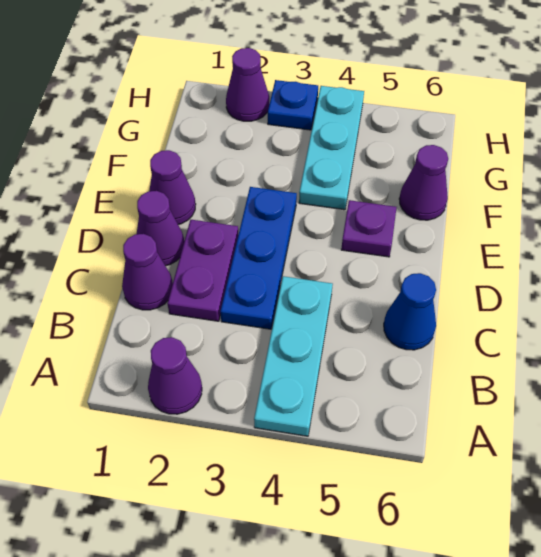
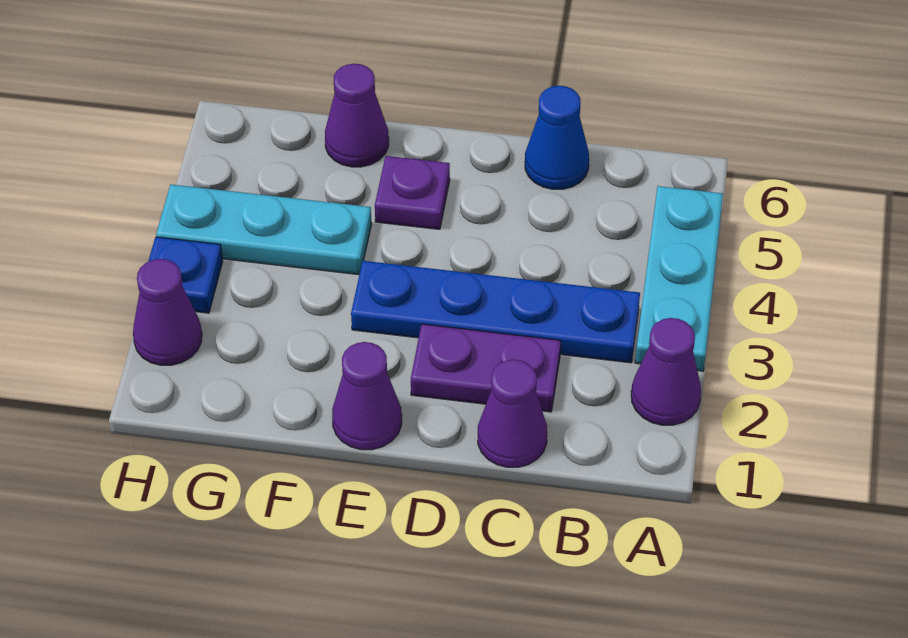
cyan plate A4:C4 level 1 -> cyan plate A3:A5 level 1
blue plate C3:E3 level 1 -> blue plate B3:E3 level 1
purple cone D1 level 1 -> none

